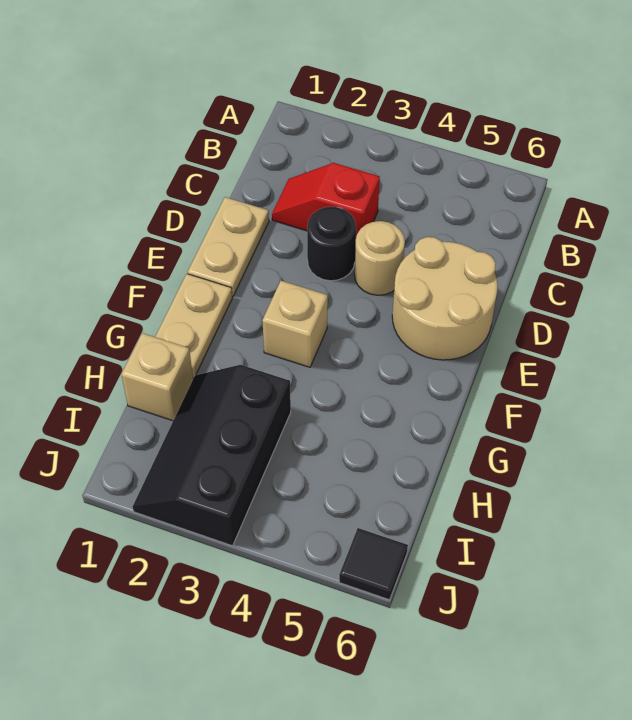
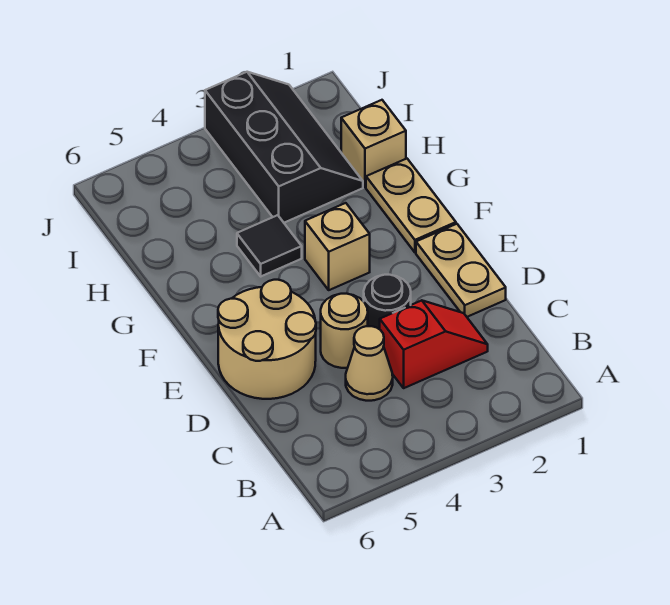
none -> tan cone C4 level 1
black tile J6 level 1 -> black tile G4 level 1

